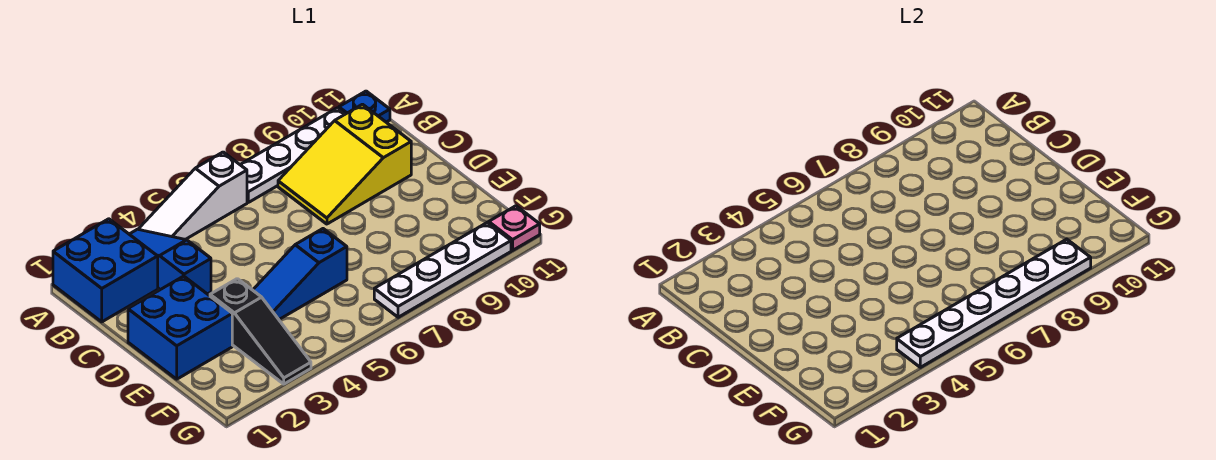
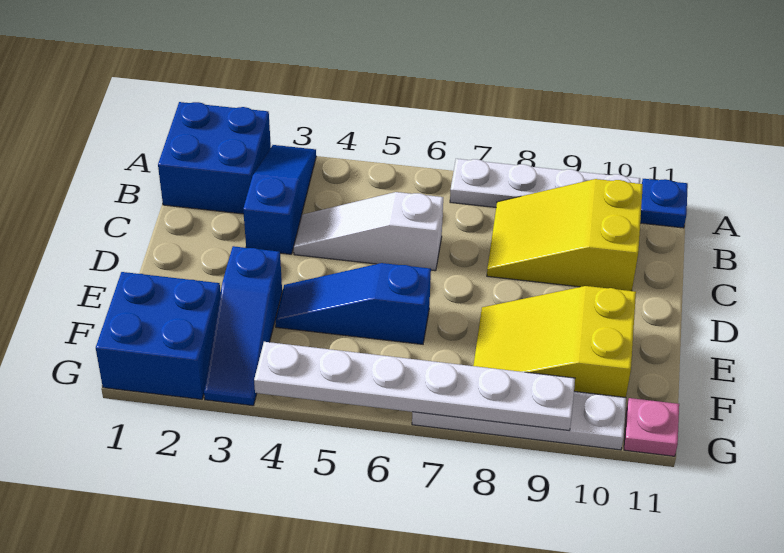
white slope A4:A6 level 1 top 6 -> white slope C4:C6 level 1 top 6
blue brick D1:E2 level 1 -> blue brick F1:G2 level 1
black slope E3:G3 level 1 top E -> blue slope E3:G3 level 1 top E
none -> yellow slope E8:F10 level 1 top 10

